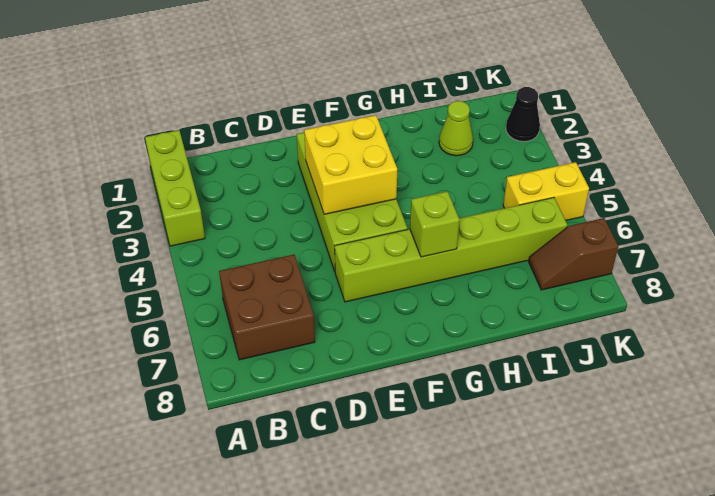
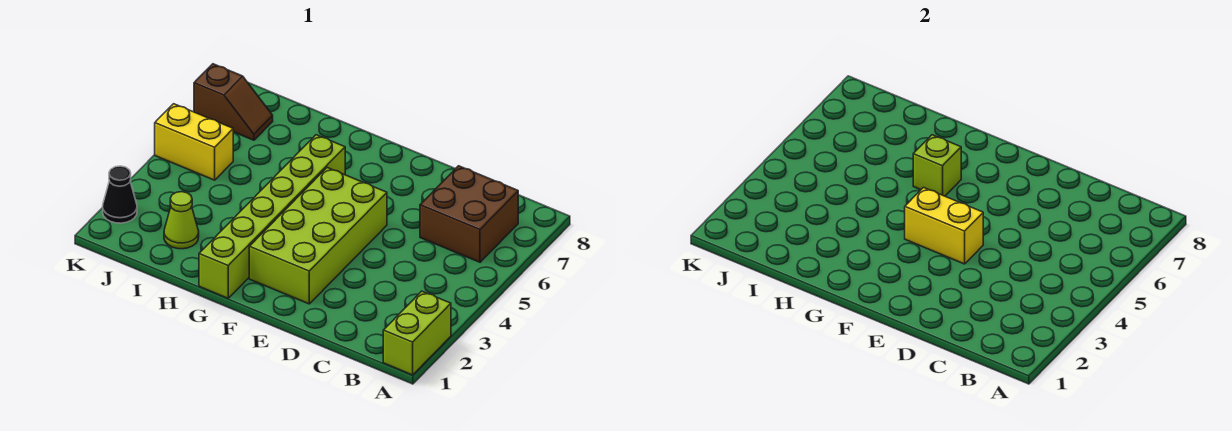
lime brick A1:A3 level 1 -> lime brick A1:A2 level 1
yellow brick E3:F4 level 2 -> yellow brick E4:F4 level 2
lime brick E6:J6 level 1 -> lime brick G1:G6 level 1

